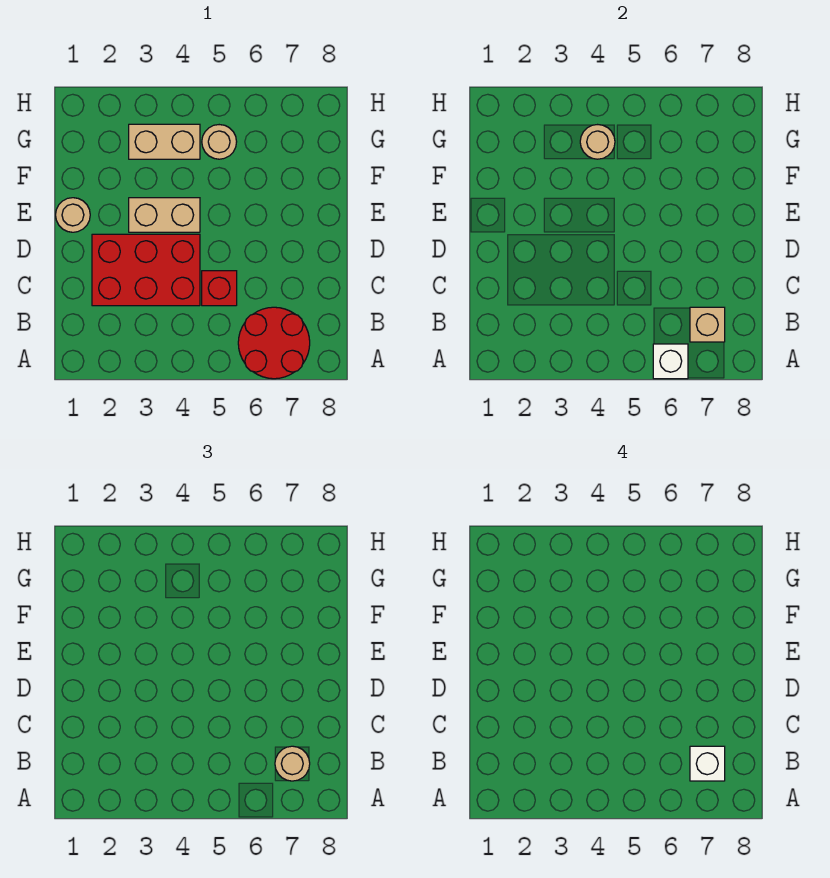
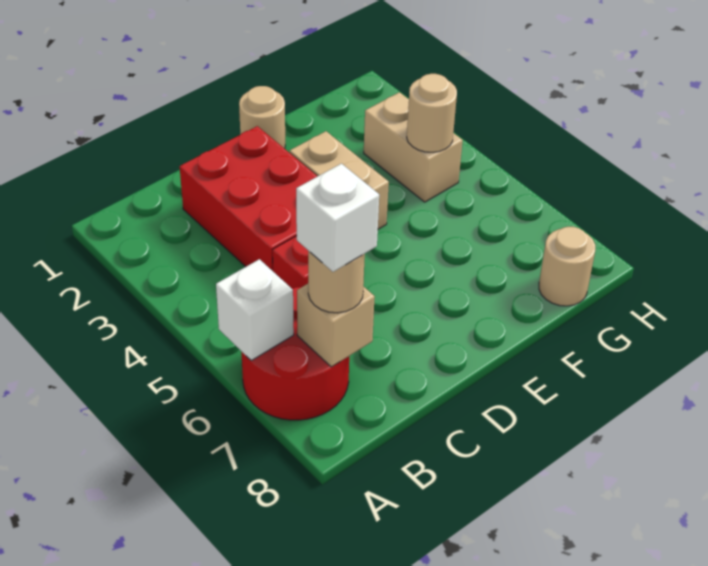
tan round brick G5 level 1 -> tan round brick G8 level 1

